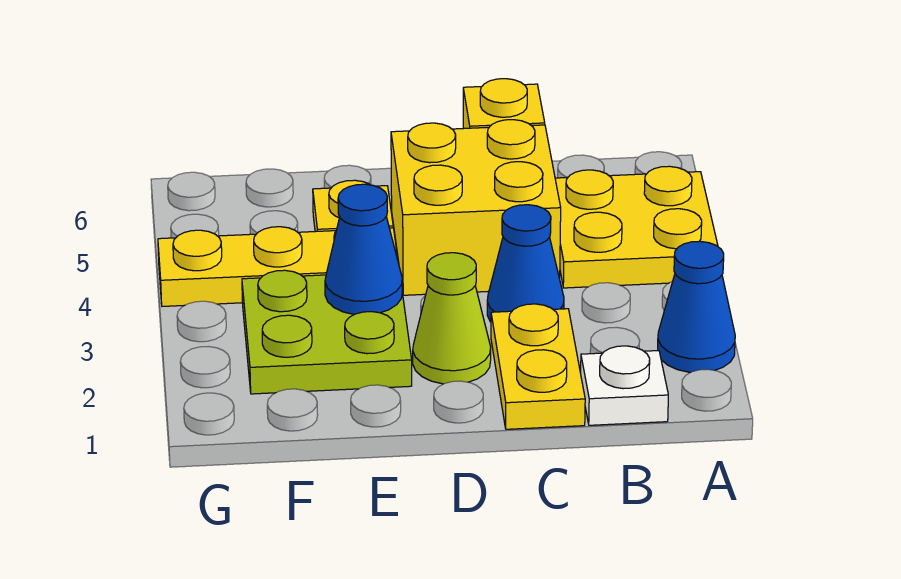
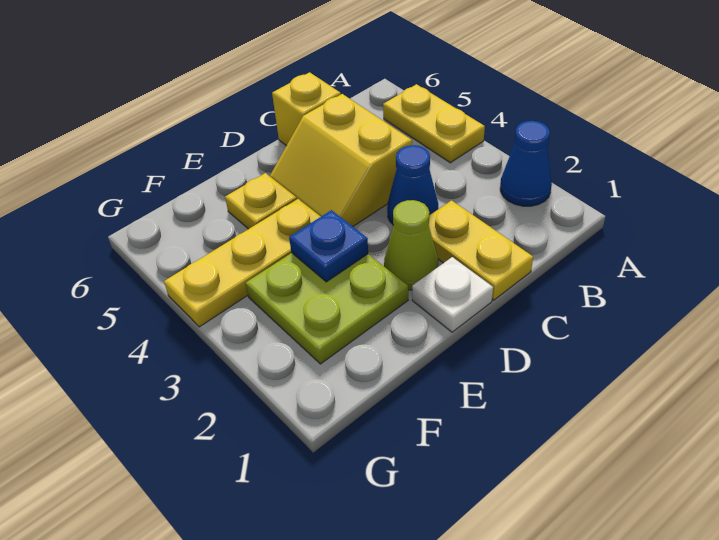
yellow plate A4:B5 level 1 -> yellow plate A4:A5 level 1
white plate B1 level 1 -> white plate D1 level 1
yellow brick C4:D5 level 1 -> yellow slope C4:D5 level 1 top C
blue cone E3 level 2 -> blue plate E3 level 2

